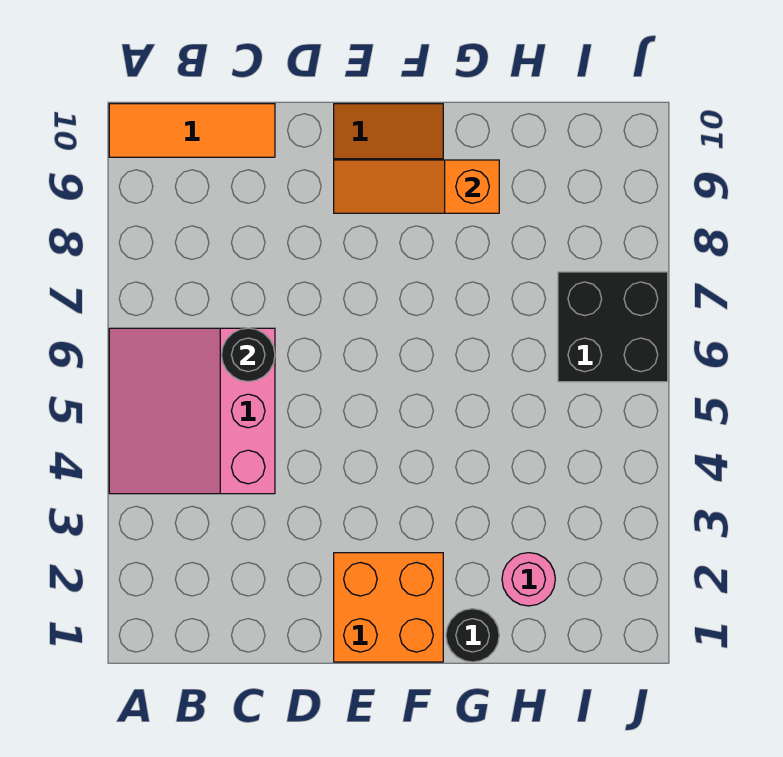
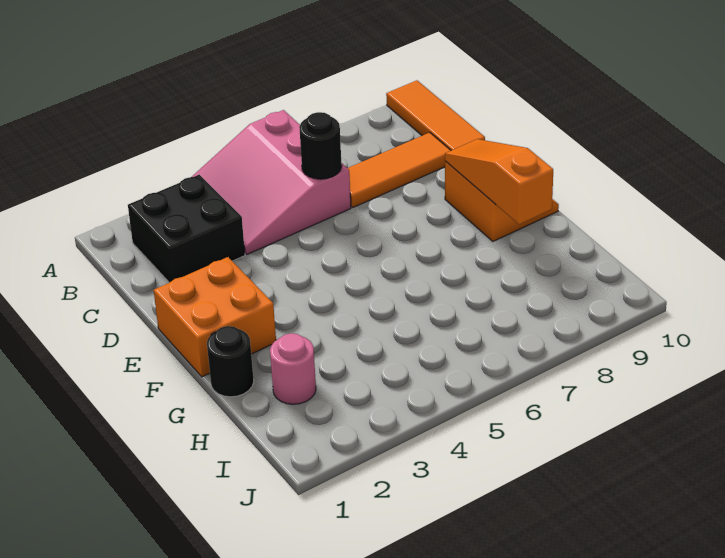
pink slope A4:C6 level 1 top C -> pink slope A4:C6 level 1 top 6
none -> orange tile C7:C9 level 1
black brick I6:J7 level 1 -> black brick B2:C3 level 1

